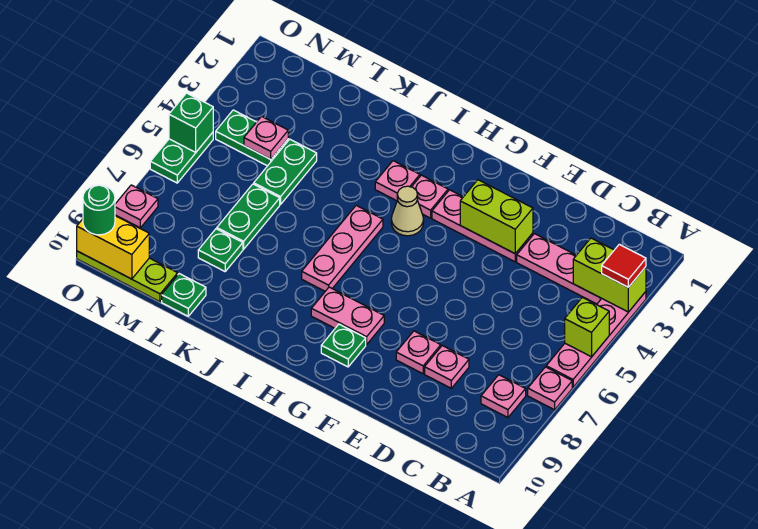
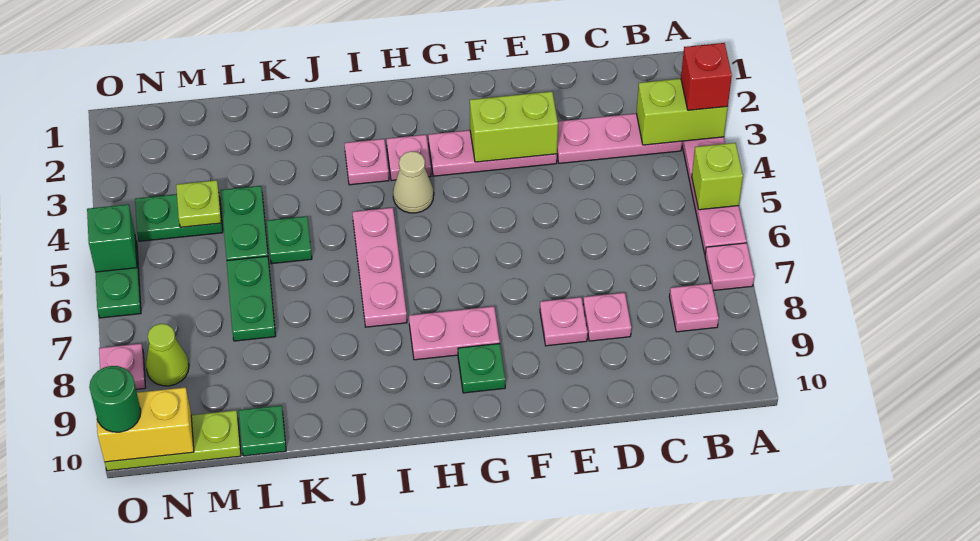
red tile A3 level 3 -> red brick A3 level 3
green plate L8 level 1 -> green plate K5 level 1
pink plate M4 level 2 -> lime plate M4 level 2
none -> lime cone N8 level 1

